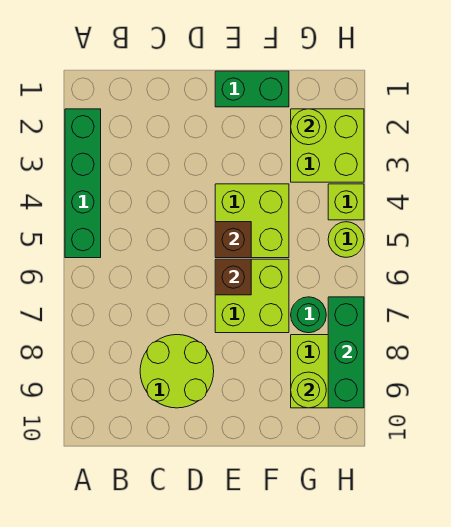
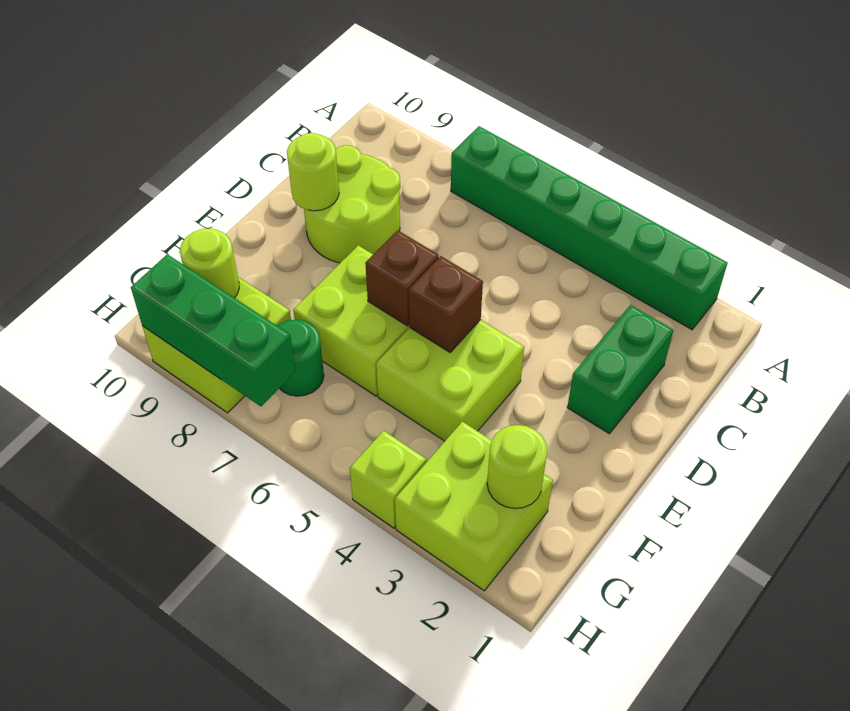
green brick A2:A5 level 1 -> green brick A2:A7 level 1
green brick E1:F1 level 1 -> green brick C2:D2 level 1
lime round brick H5 level 1 -> lime round brick D9 level 2

